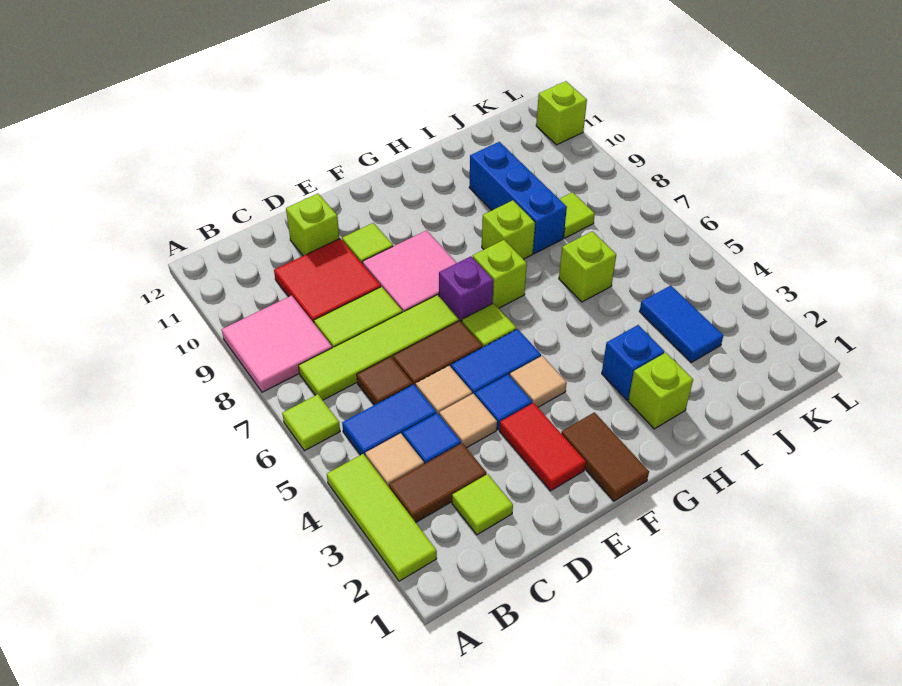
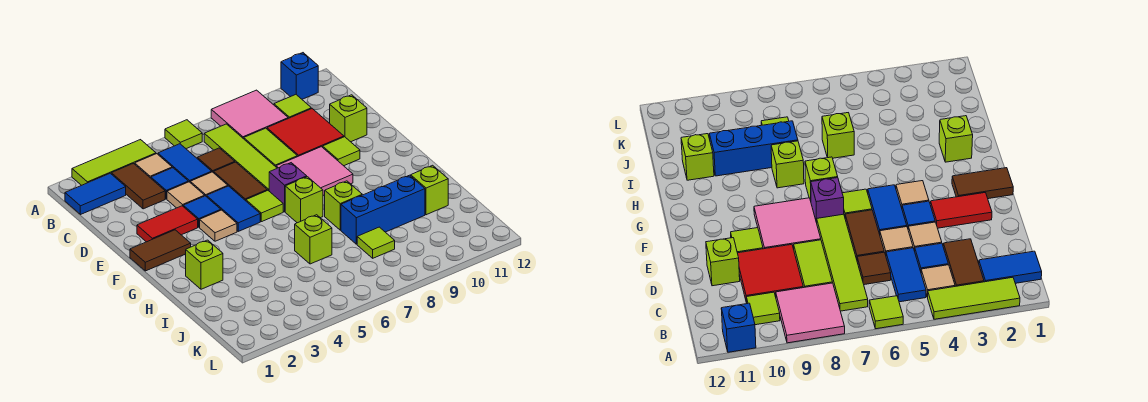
lime tile C2 level 1 -> lime tile B10 level 1
blue brick H3 level 1 -> blue brick A11 level 1
blue tile J3:J4 level 1 -> blue tile B1:B2 level 1
lime brick L11 level 1 -> lime brick I11 level 1

